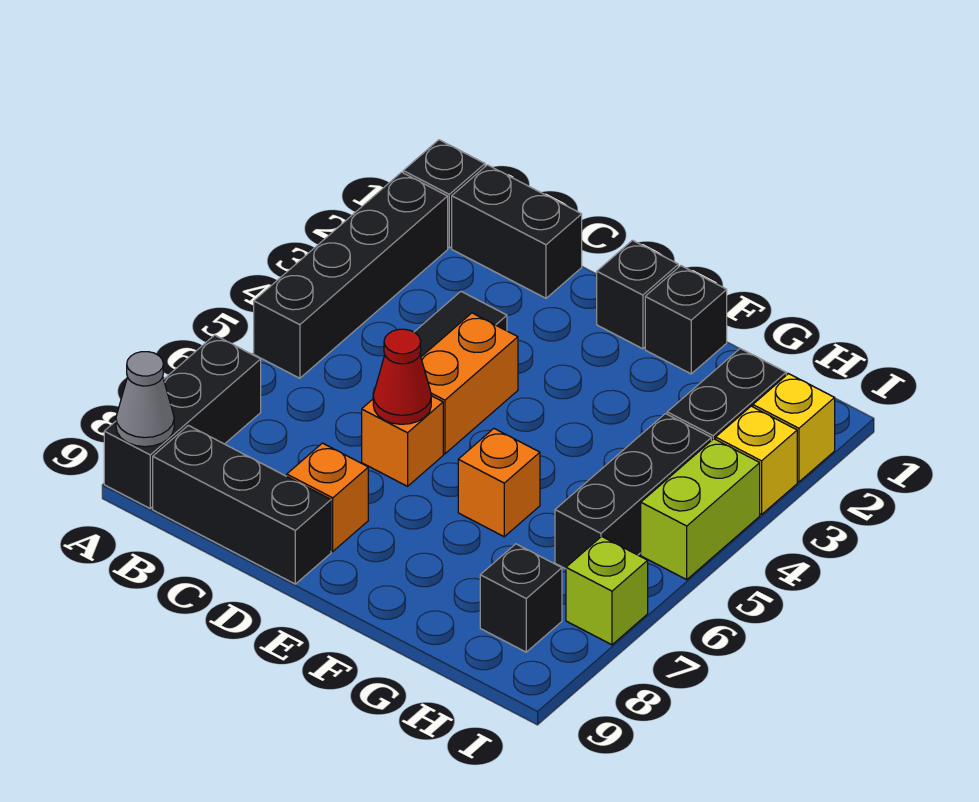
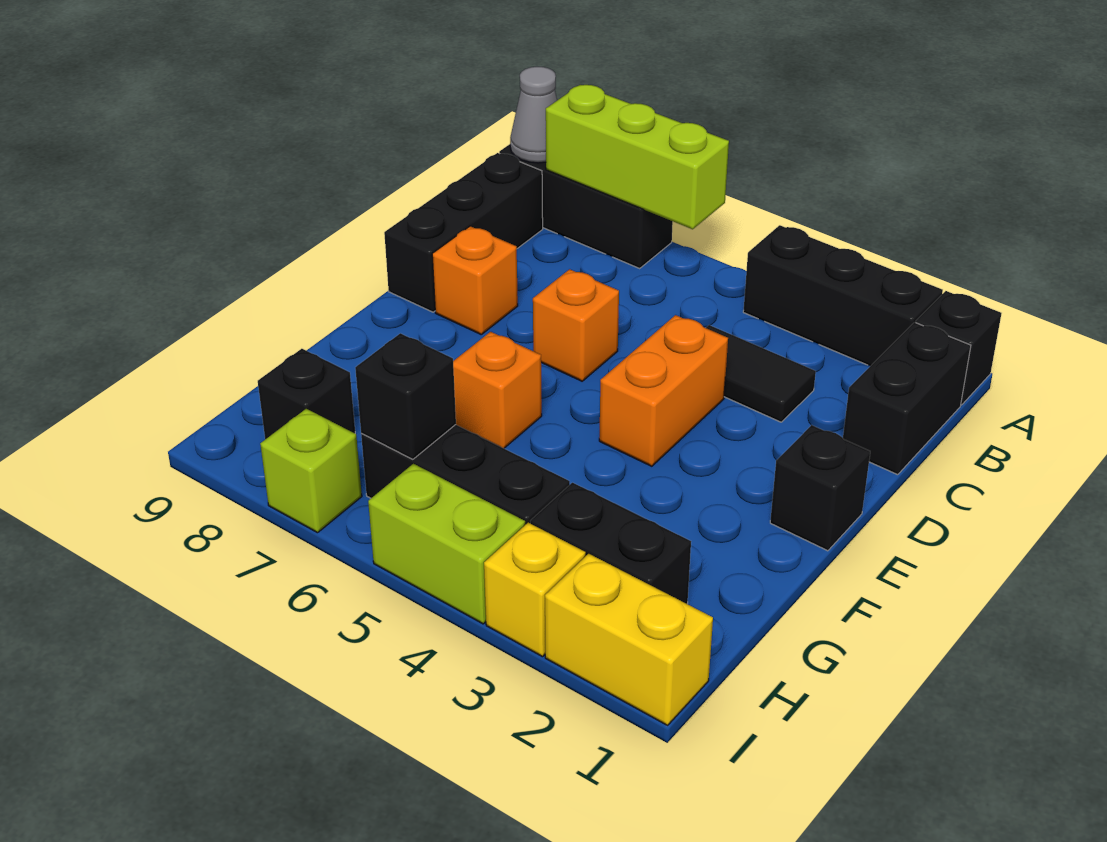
black brick A2:A5 level 1 -> black brick A2:A4 level 1
none -> lime brick A6:A8 level 2
orange brick D4:D5 level 1 -> orange brick D4:E4 level 1
red cone D6 level 2 -> none
black brick F1 level 1 -> black brick H6 level 2
yellow brick I2 level 1 -> yellow brick I1:I2 level 1

